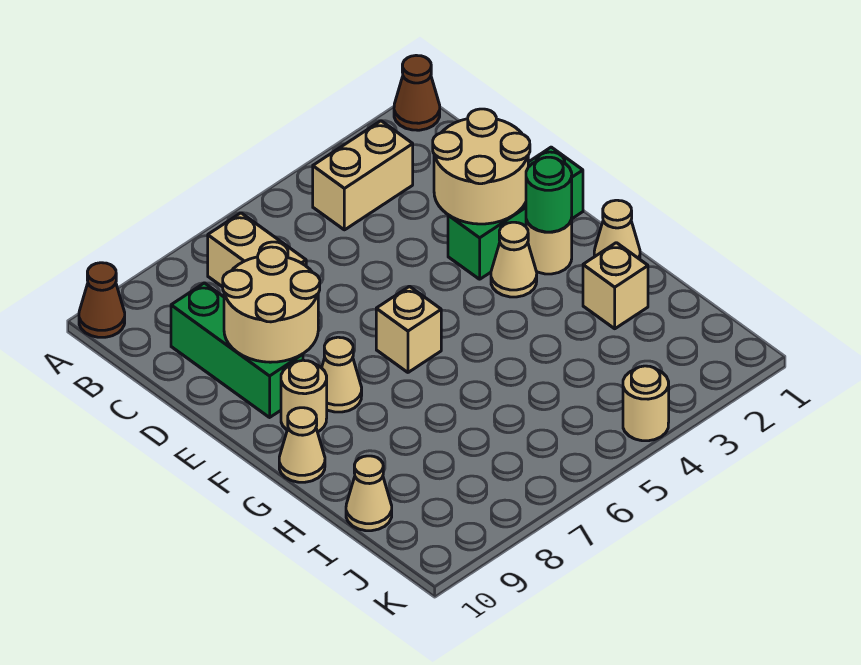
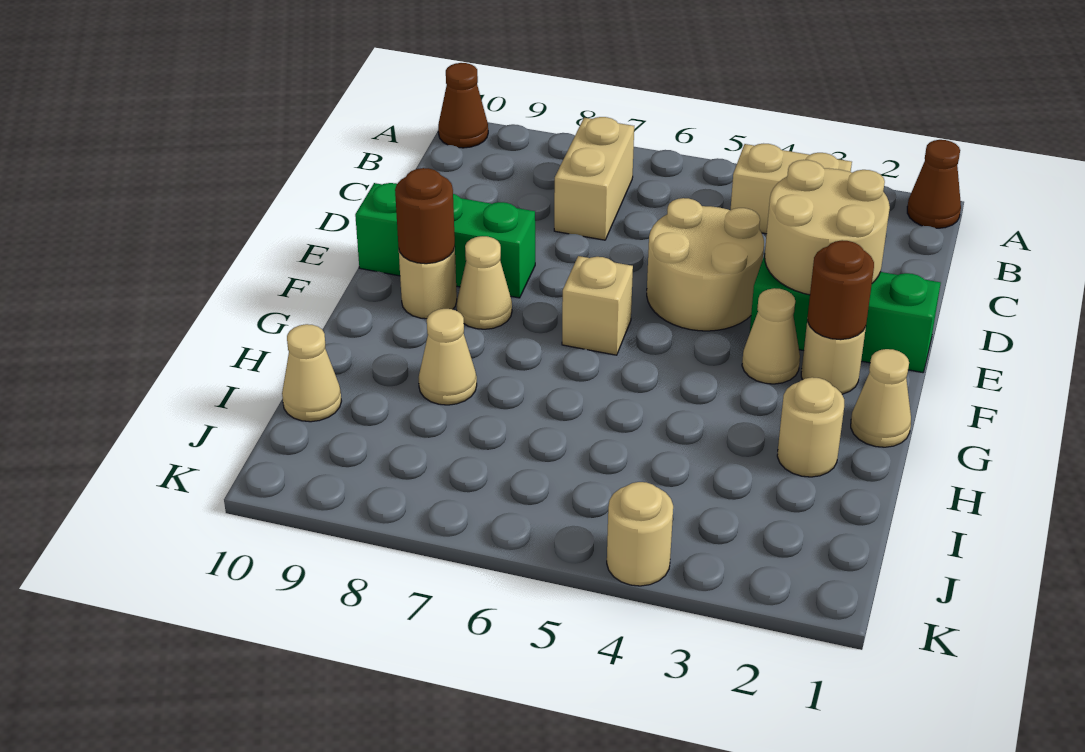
green brick C9:E9 level 1 -> green brick E8:E10 level 1
tan round brick D8:E9 level 2 -> tan round brick D4:E5 level 1
green round brick F2 level 2 -> brown round brick F2 level 2
none -> brown round brick F9 level 2
tan cone G10 level 1 -> tan cone H8 level 1
tan brick H2 level 1 -> tan round brick H2 level 1

